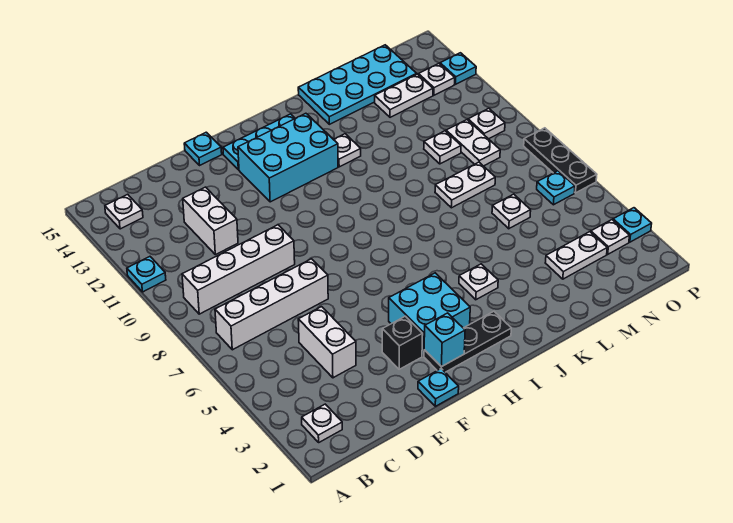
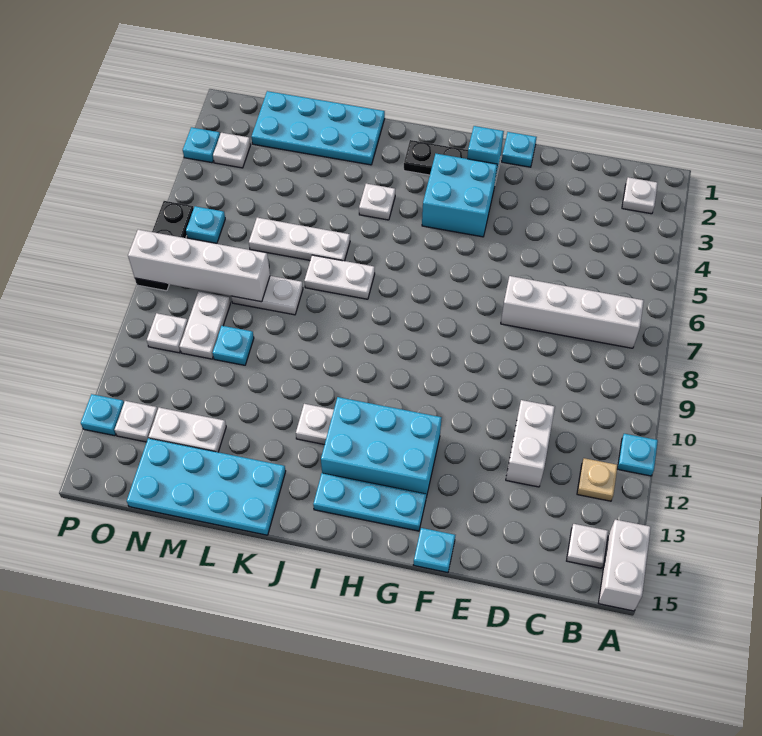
white brick B9:E9 level 1 -> white brick M8:P8 level 2
none -> tan plate B12 level 1
white brick D4:D5 level 1 -> white brick A14:A15 level 1
black brick F3 level 1 -> none
none -> cyan plate K1:N2 level 1
white plate M3:N3 level 1 -> white plate J7:K7 level 1
white plate M6 level 1 -> white plate K6:M6 level 1
white plate M10 level 1 -> cyan plate M10 level 1

